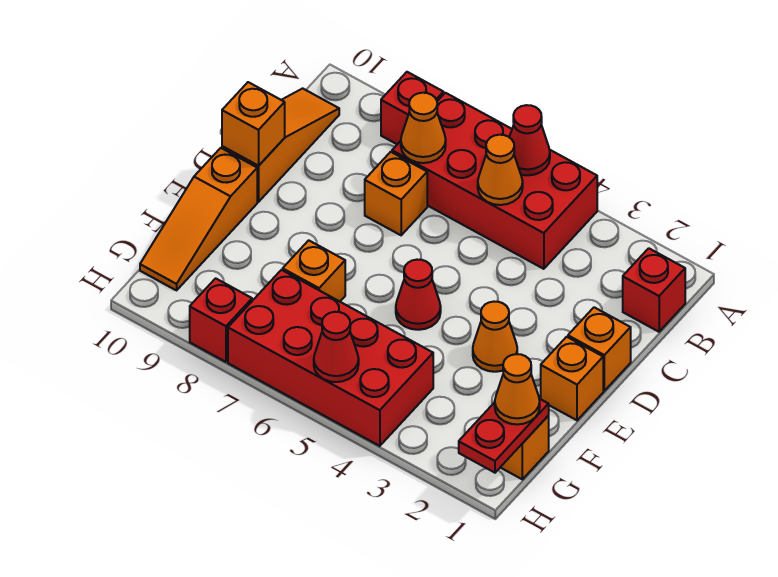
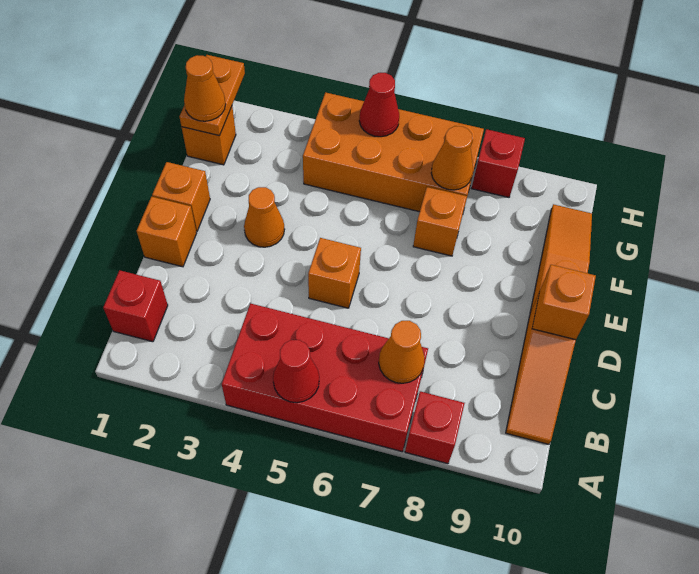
orange cone B5 level 2 -> orange cone G7 level 2
orange brick C7 level 1 -> orange brick D5 level 1
red cone E5 level 1 -> none
red plate G1:H1 level 2 -> orange plate G1:H1 level 2
red brick G4:H7 level 1 -> orange brick G4:H7 level 1

